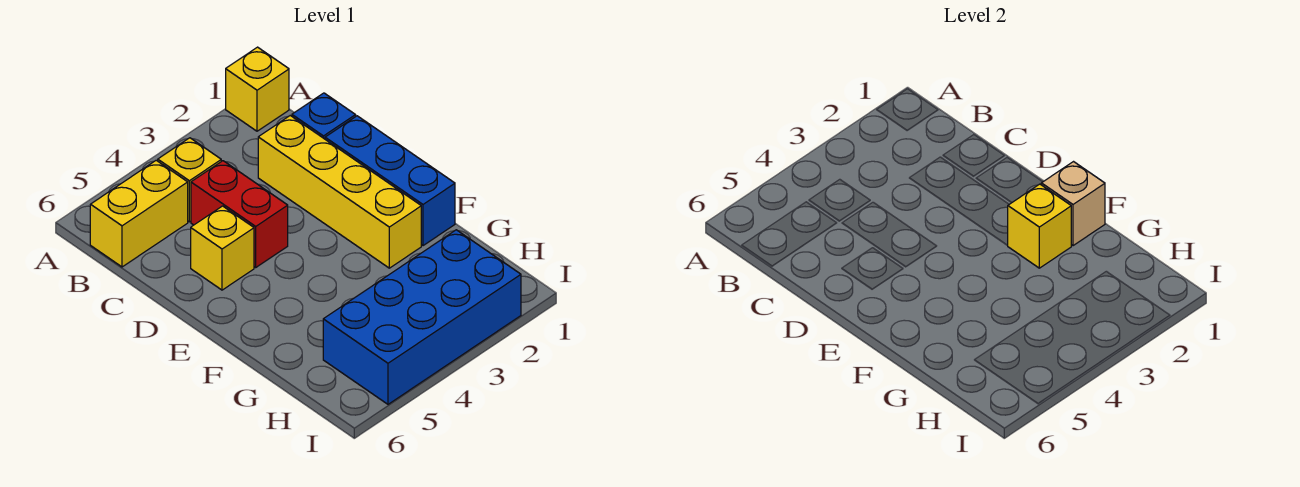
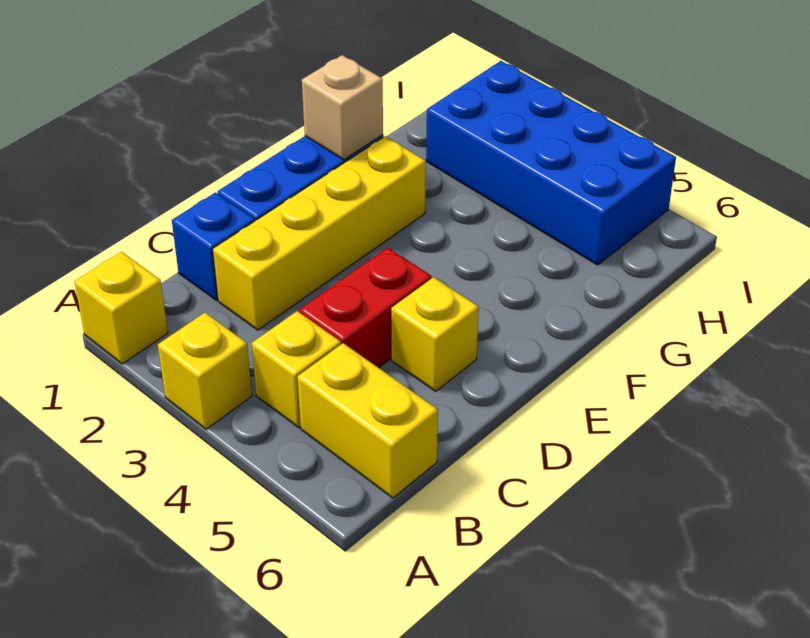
yellow brick F2 level 2 -> yellow brick A3 level 1

